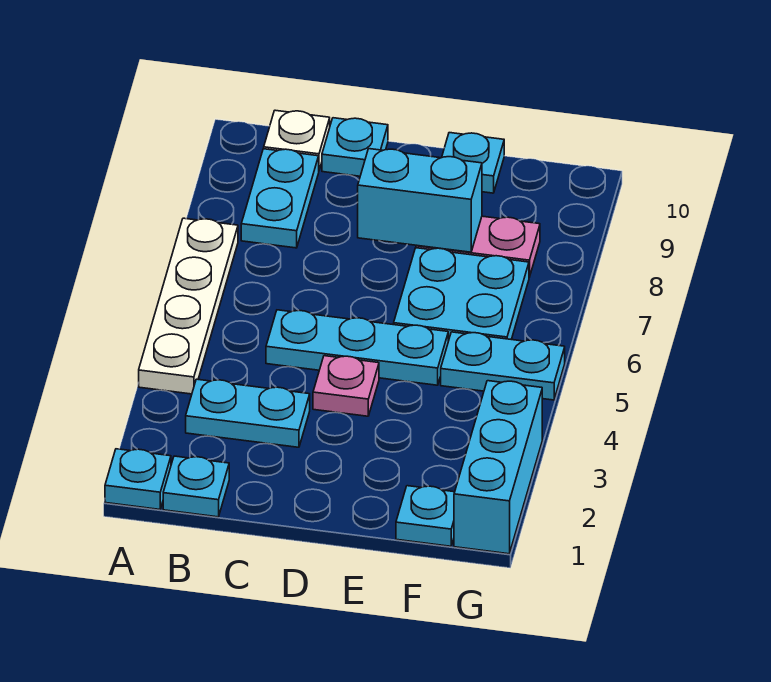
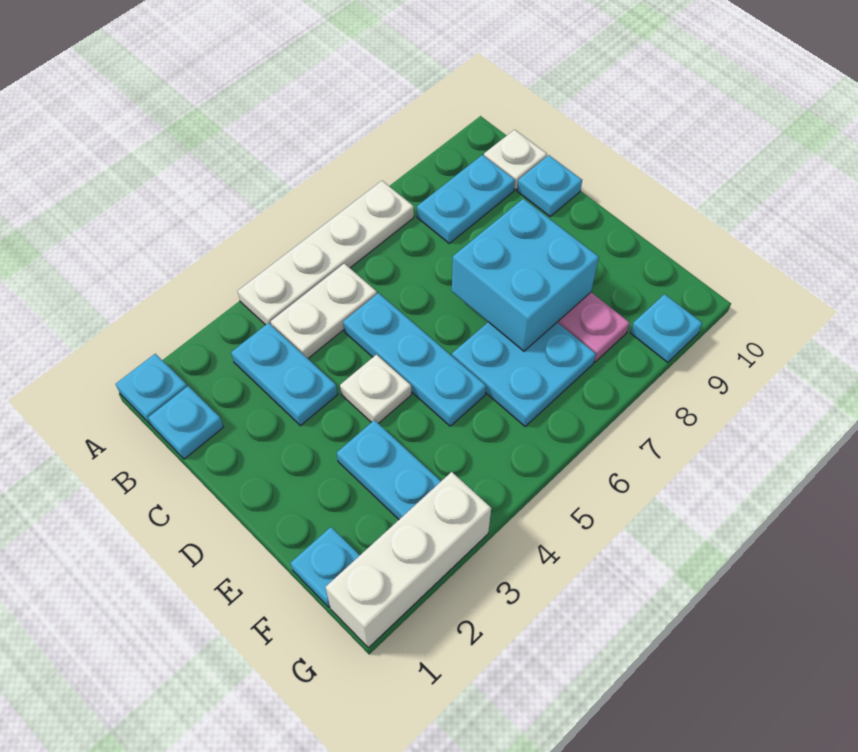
none -> white plate B4:B5 level 1
pink plate D4 level 1 -> white plate D4 level 1
cyan brick D8:E8 level 2 -> cyan brick D7:E8 level 2
cyan plate E10 level 1 -> cyan plate G9 level 1
cyan plate F5:G5 level 1 -> cyan plate E3:F3 level 1
cyan brick G1:G3 level 1 -> white brick G1:G3 level 1

